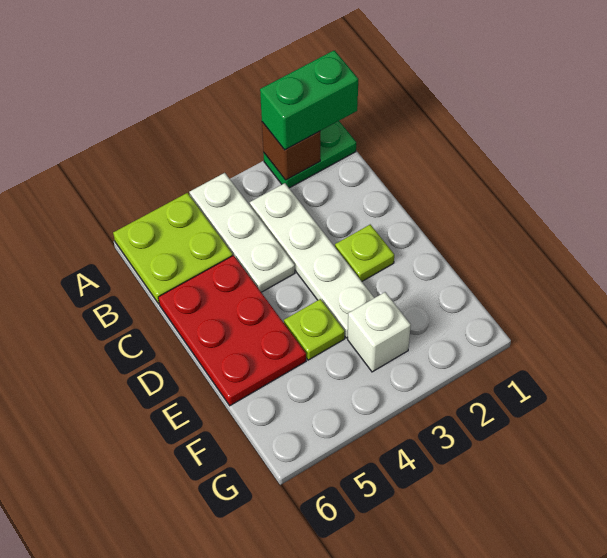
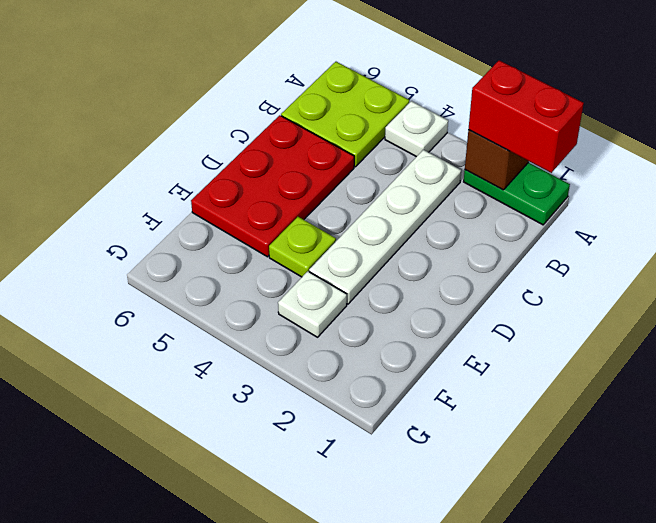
green brick A1:A2 level 3 -> red brick A1:A2 level 3
white plate A4:C4 level 1 -> white plate A4 level 1
lime plate D2 level 1 -> none
white brick F3 level 1 -> white plate F3 level 1

